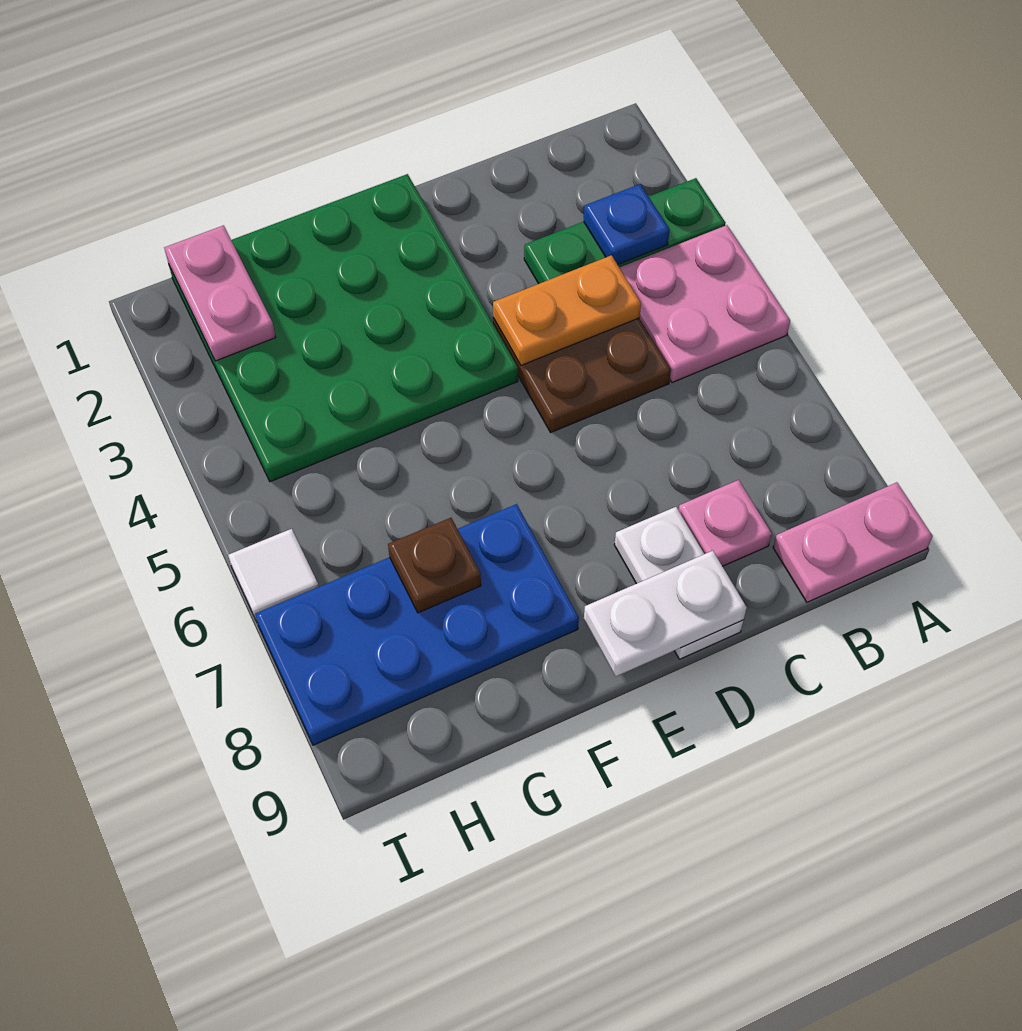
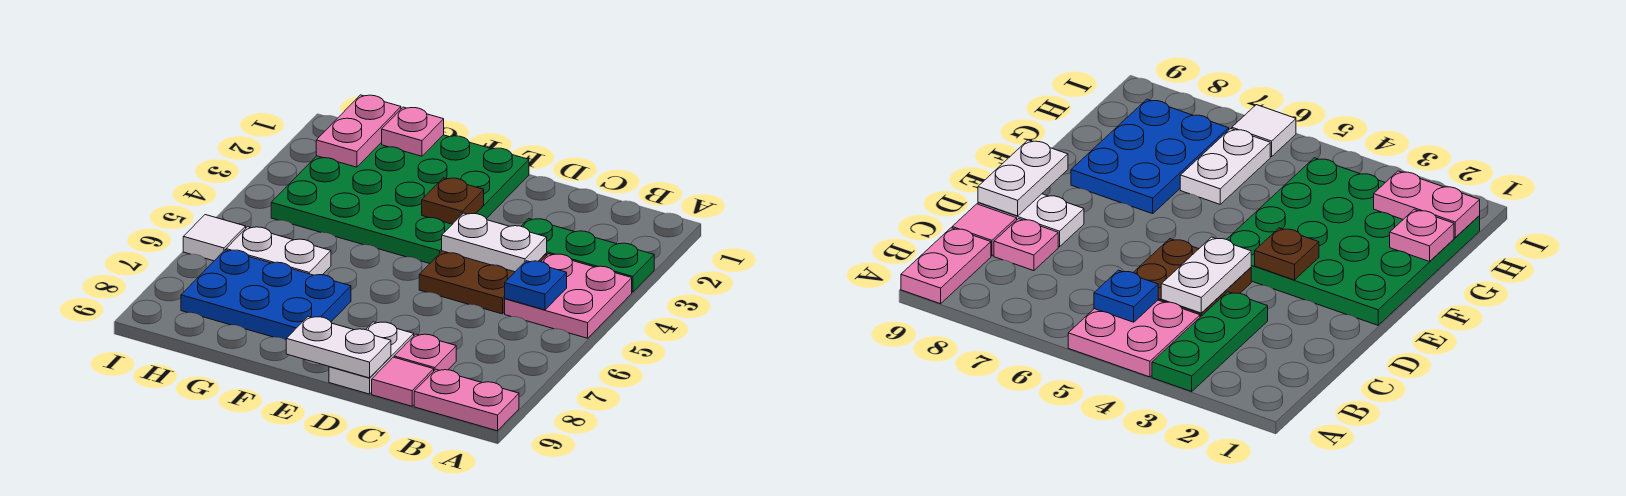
blue plate B3 level 2 -> blue plate B5 level 2
orange plate C4:D4 level 2 -> white plate C4:D4 level 2
none -> pink tile C9 level 1
blue plate F7:I8 level 1 -> blue plate F7:H8 level 1
none -> pink plate G1 level 2
none -> white plate G6:H6 level 1
brown plate G7 level 2 -> brown plate E3 level 2

